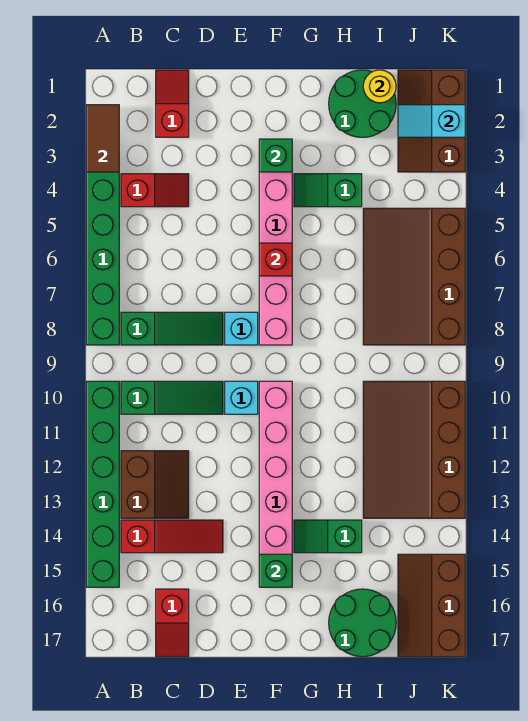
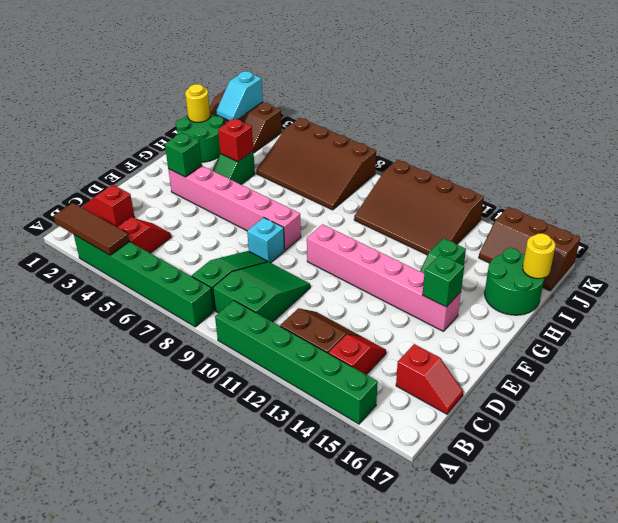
brown tile A2:A3 level 2 -> brown tile A2:A4 level 2
green slope B10:D10 level 1 top B -> green slope B9:D10 level 1 top B
red slope B14:D14 level 1 top B -> red slope B14:C14 level 1 top B
cyan brick E10 level 1 -> none
red brick F6 level 2 -> red brick H4 level 2
none -> yellow round brick I17 level 2

